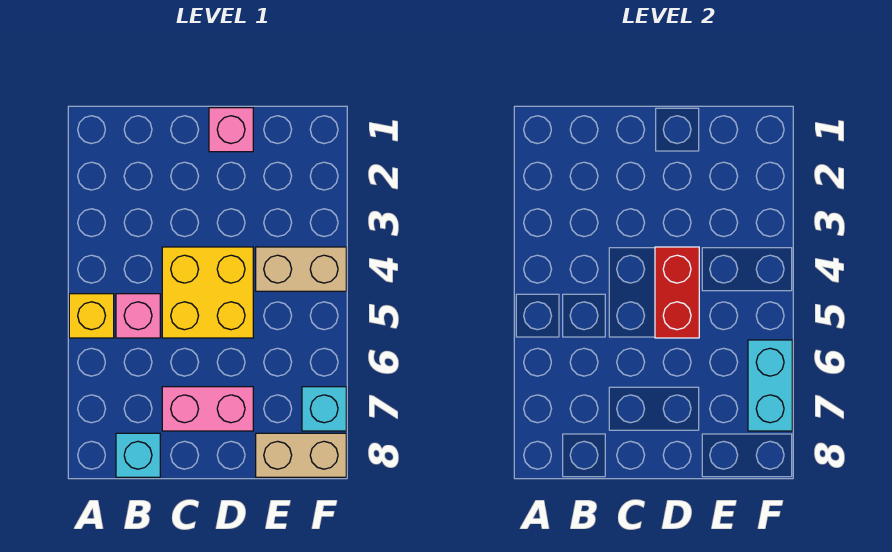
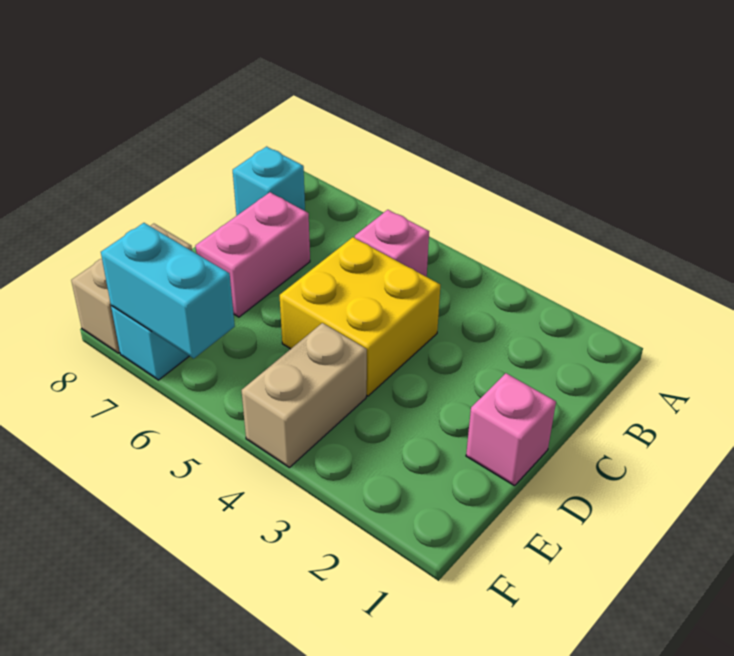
yellow brick A5 level 1 -> none
red brick D4:D5 level 2 -> none

